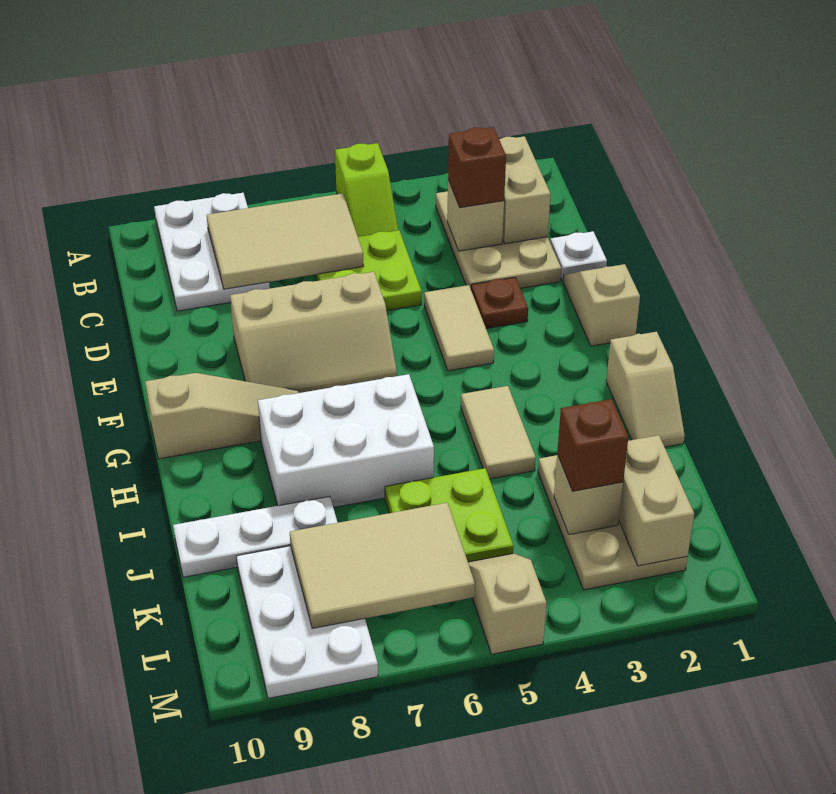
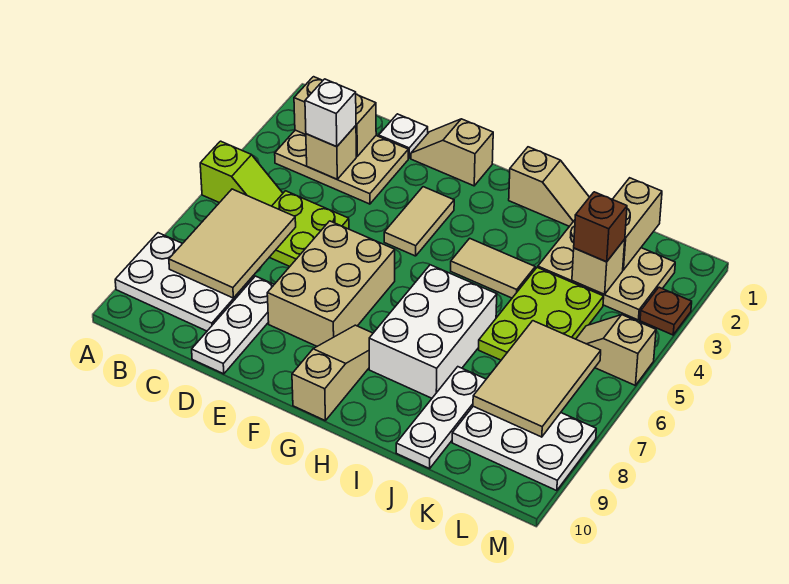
brown brick C3 level 3 -> white brick C3 level 3
none -> white plate D8:D10 level 1
brown plate E3 level 1 -> brown plate M3 level 1
tan tile E4:F4 level 1 -> tan tile F3:F4 level 1
tan slope E6:F8 level 1 top E -> tan brick E6:F8 level 1
lime plate J5:K6 level 1 -> lime plate J4:K6 level 1
tan brick K2:L2 level 2 -> tan brick K1:K2 level 2

